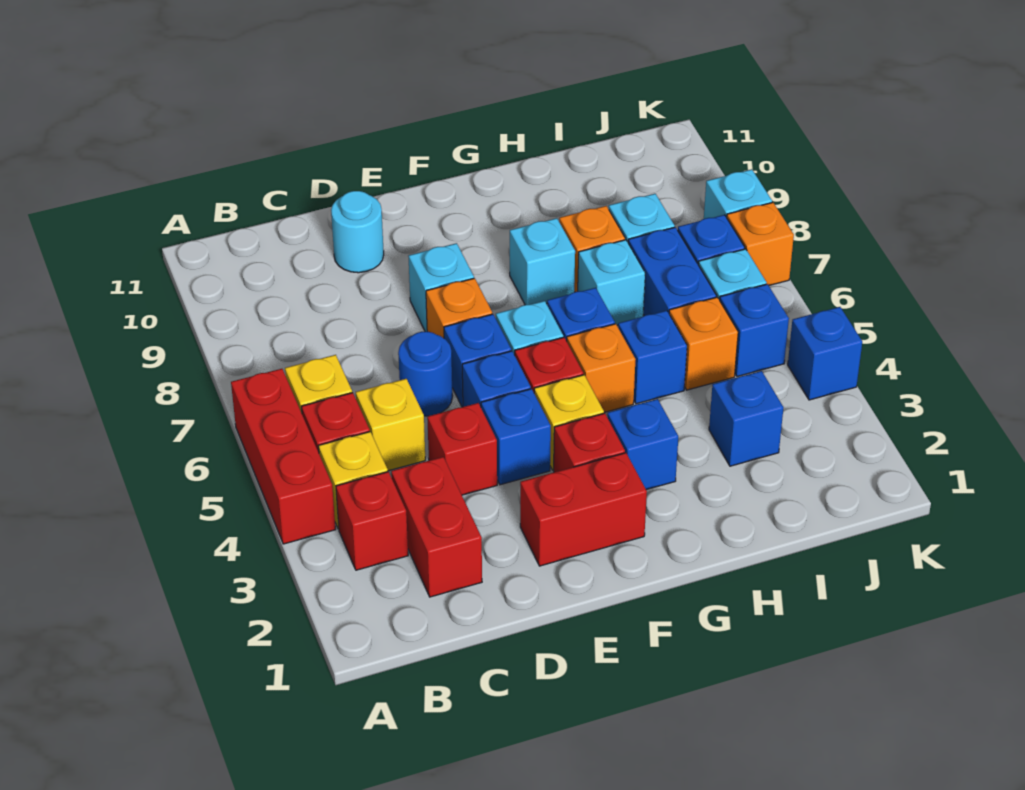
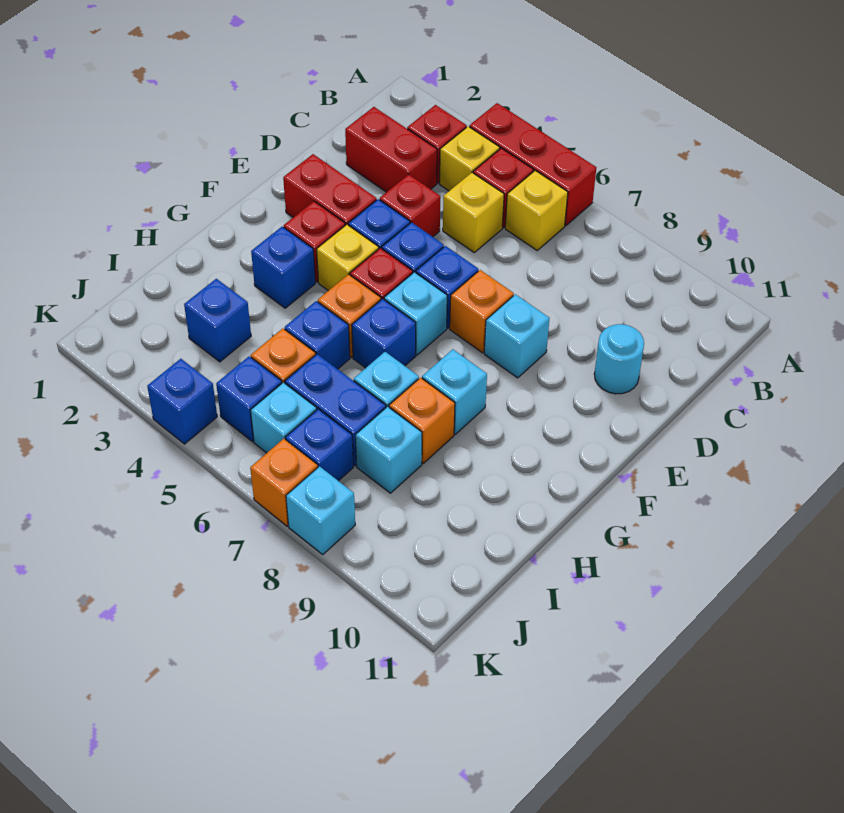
blue round brick D6 level 1 -> none
red brick E2:F2 level 1 -> red brick E2:E3 level 1

